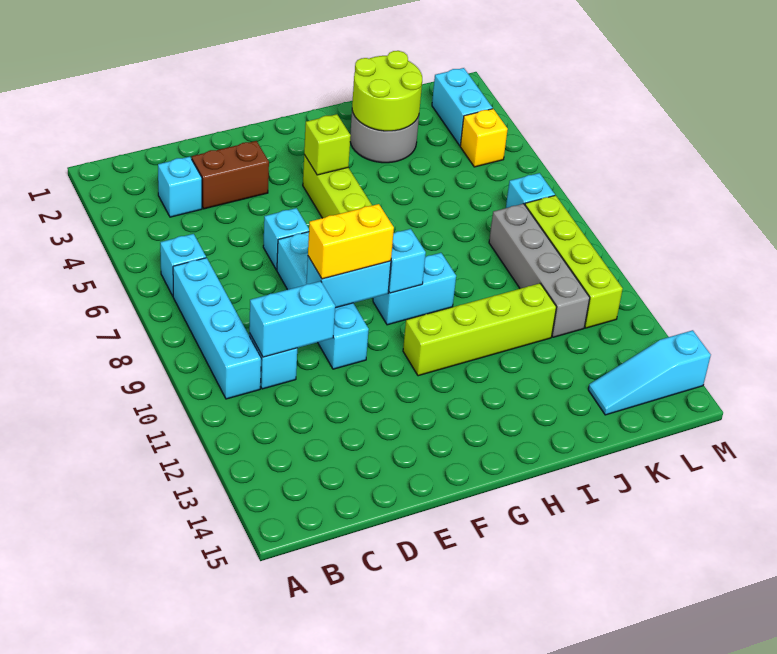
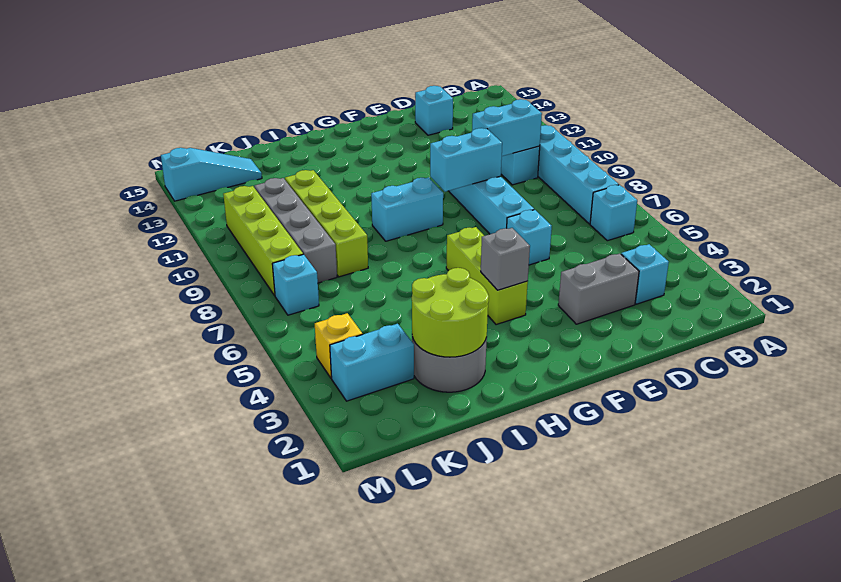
brown brick D3:E3 level 1 -> grey brick D3:E3 level 1
yellow brick E9:F9 level 3 -> none
lime brick G4 level 2 -> grey brick G4 level 2
cyan brick G9 level 2 -> cyan brick D14 level 1
lime brick G11:J11 level 1 -> lime brick J8:J11 level 1
cyan brick L2:L3 level 1 -> cyan brick K3:L3 level 1

